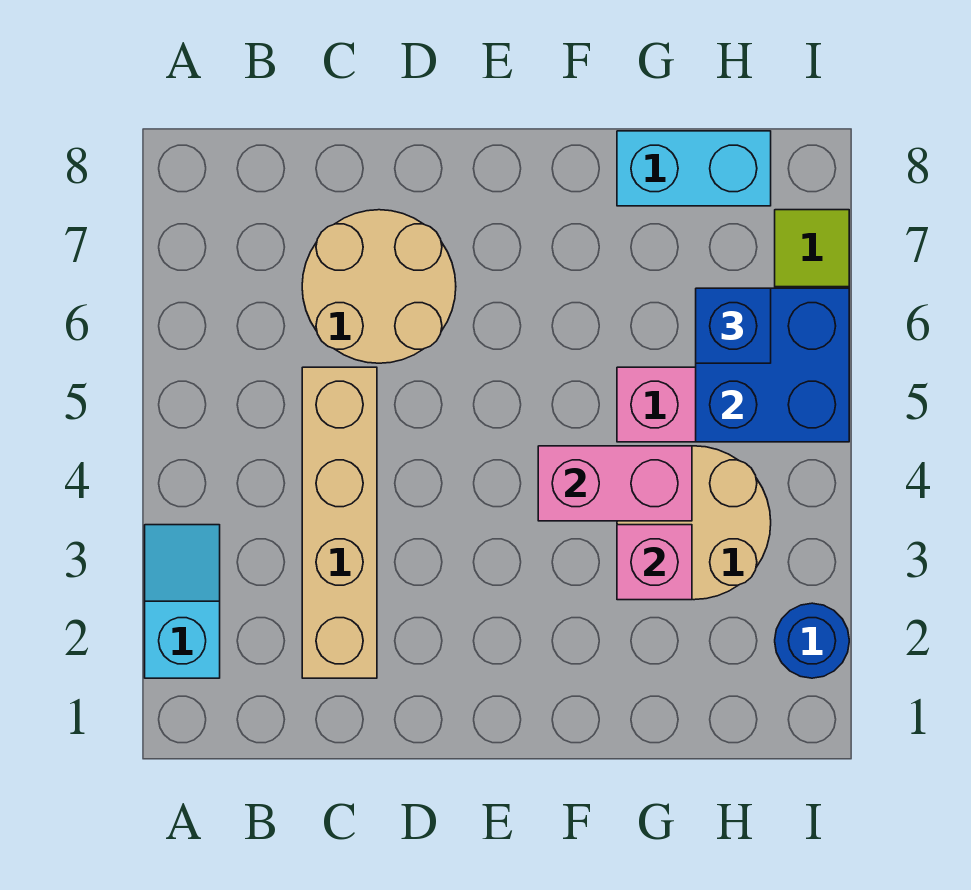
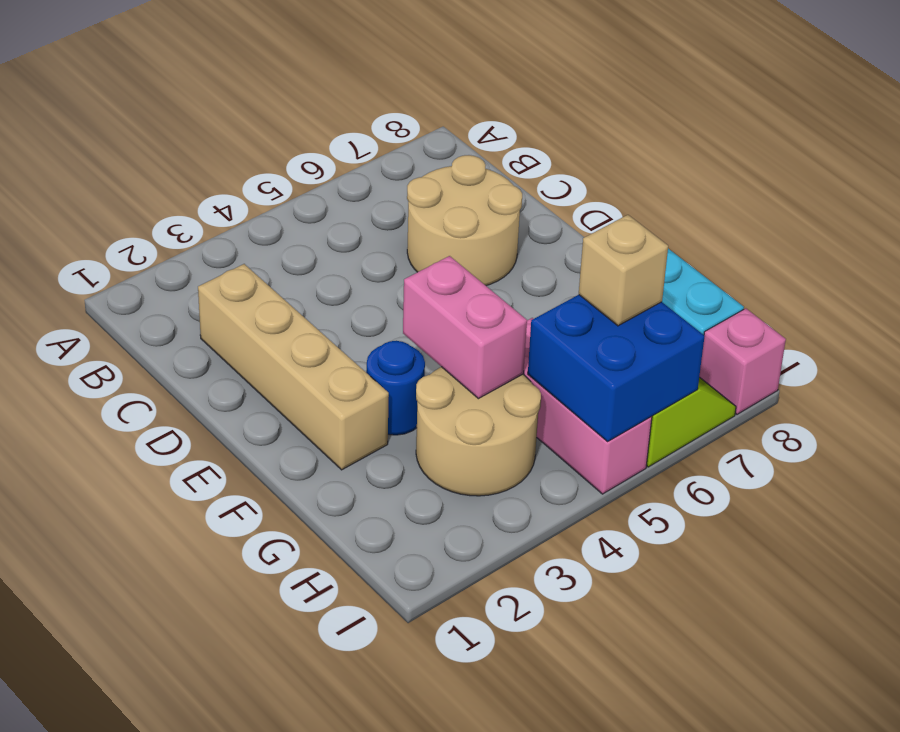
cyan slope A2:A3 level 1 top 2 -> none
tan brick C2:C5 level 1 -> tan brick C2:F2 level 1
pink brick G3 level 2 -> pink brick I8 level 1
blue brick H6 level 3 -> tan brick H6 level 3
blue round brick I2 level 1 -> blue round brick F3 level 1

